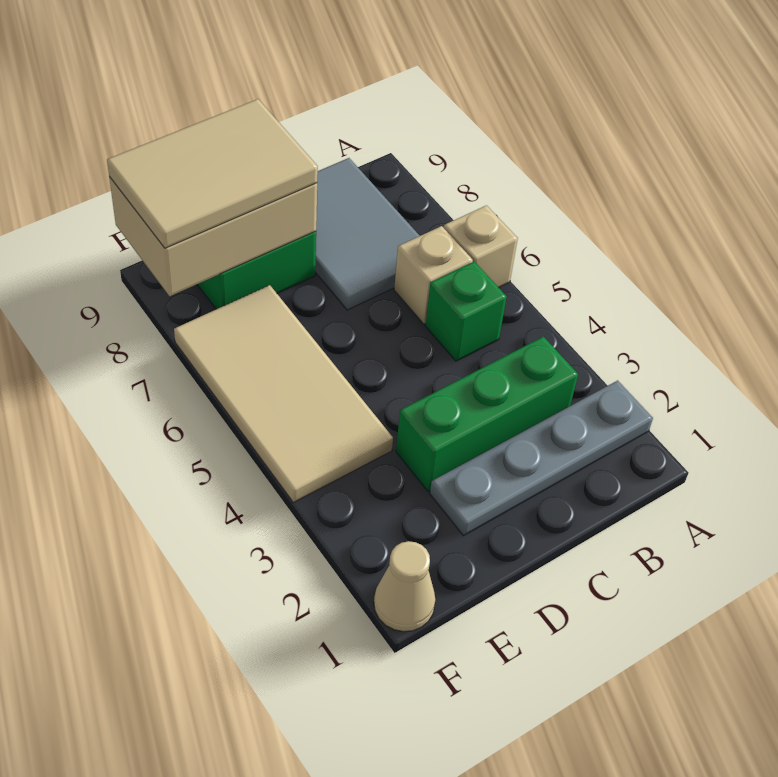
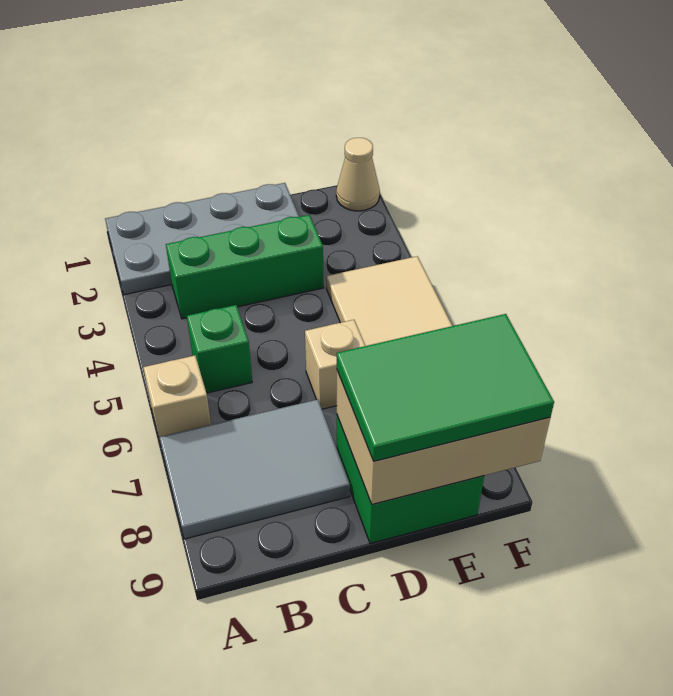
grey plate A2:D2 level 1 -> grey plate A1:D2 level 1
tan brick B6 level 1 -> tan brick D6 level 1
grey tile B7:C9 level 1 -> grey tile A7:C8 level 1
tan tile D8:F9 level 3 -> green tile D8:F9 level 3

